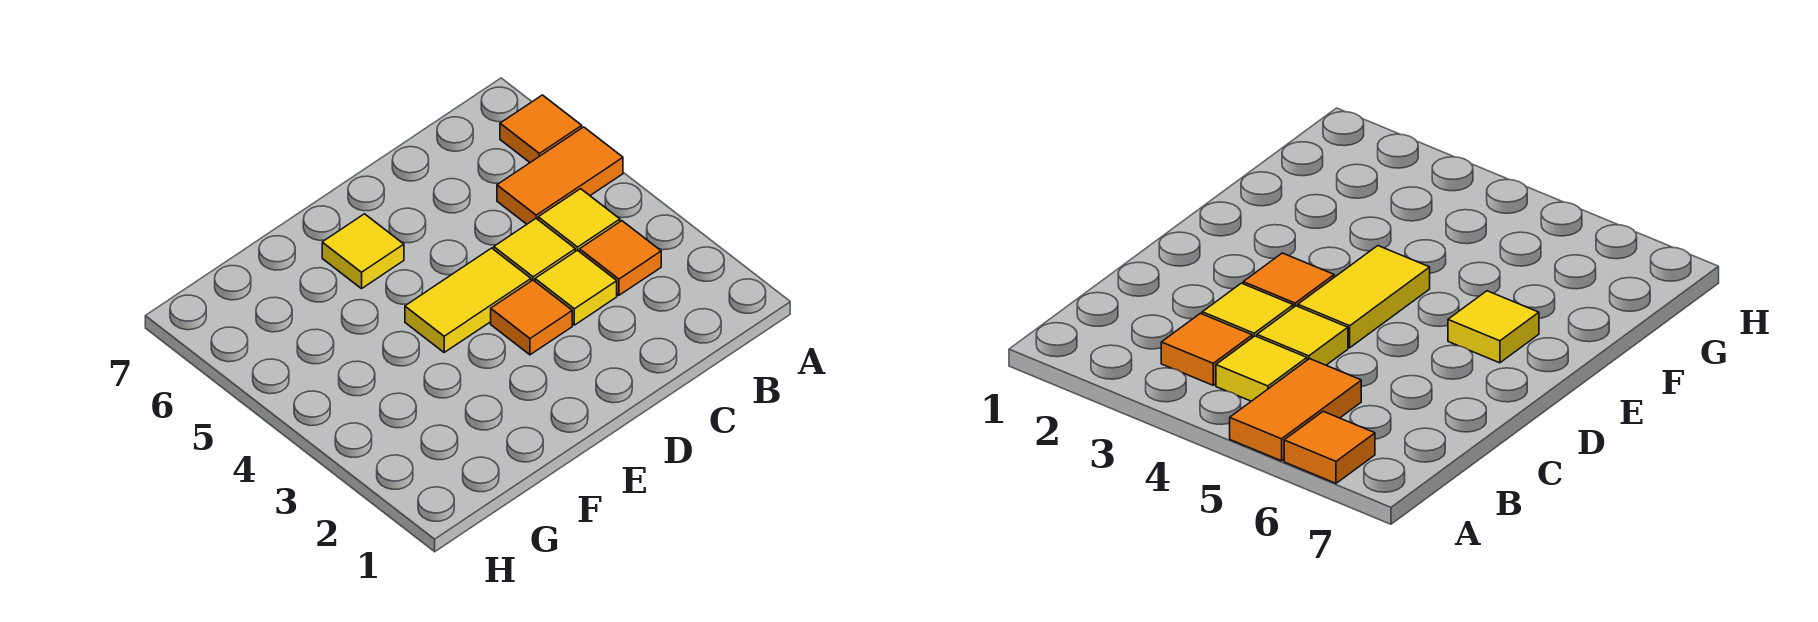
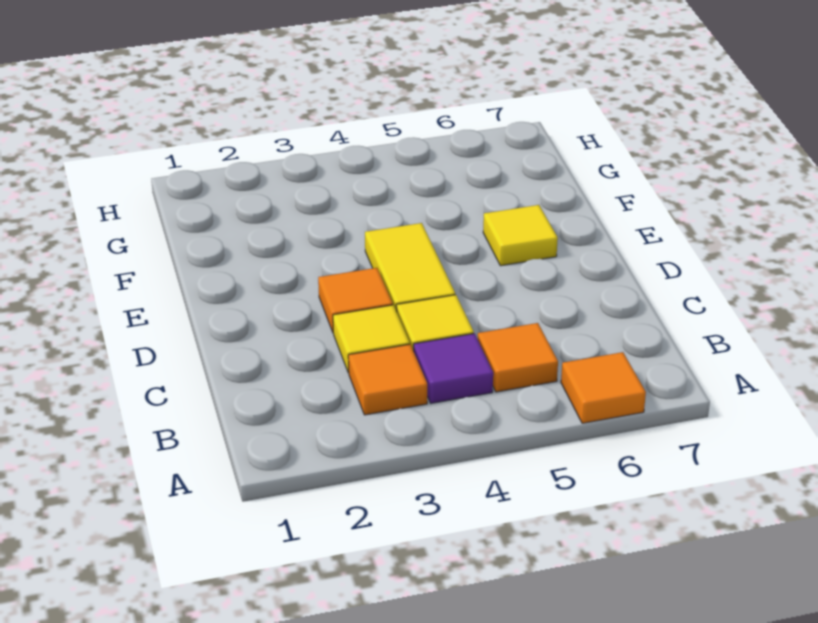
orange tile A5:B5 level 1 -> orange tile B5 level 1
yellow tile B4 level 1 -> purple tile B4 level 1

